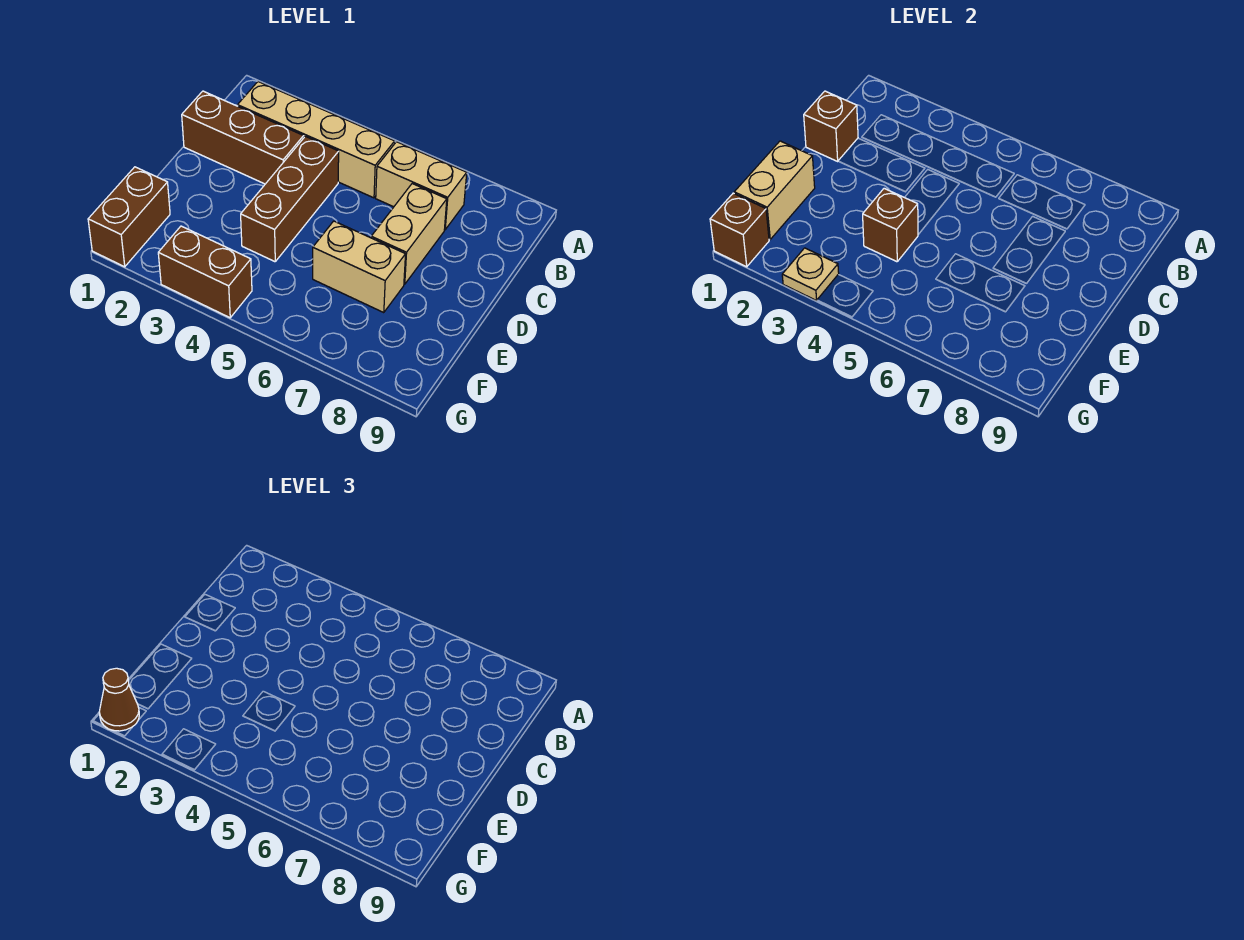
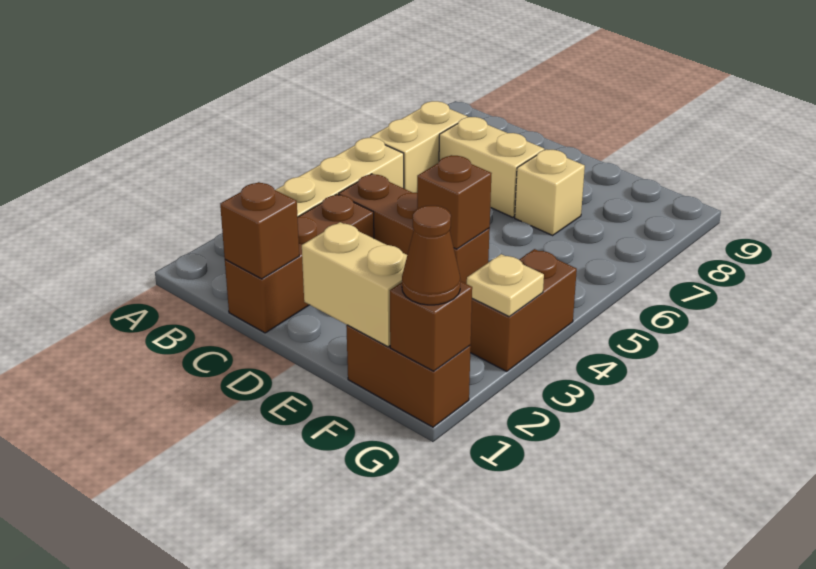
tan brick E6:E7 level 1 -> tan brick E7 level 1

